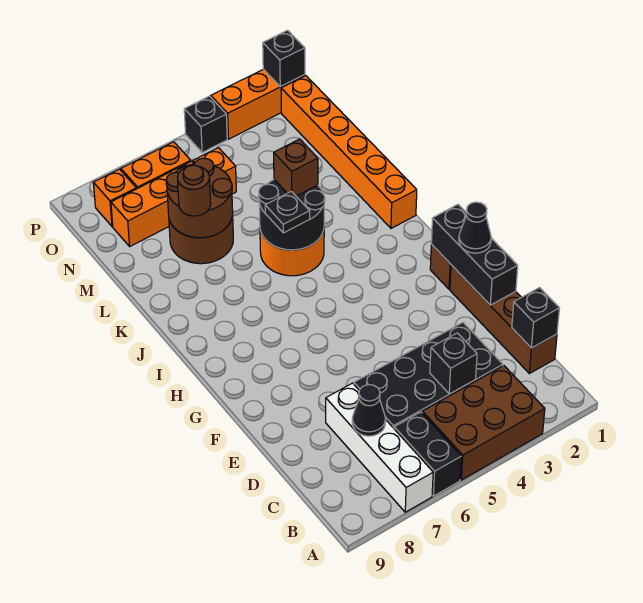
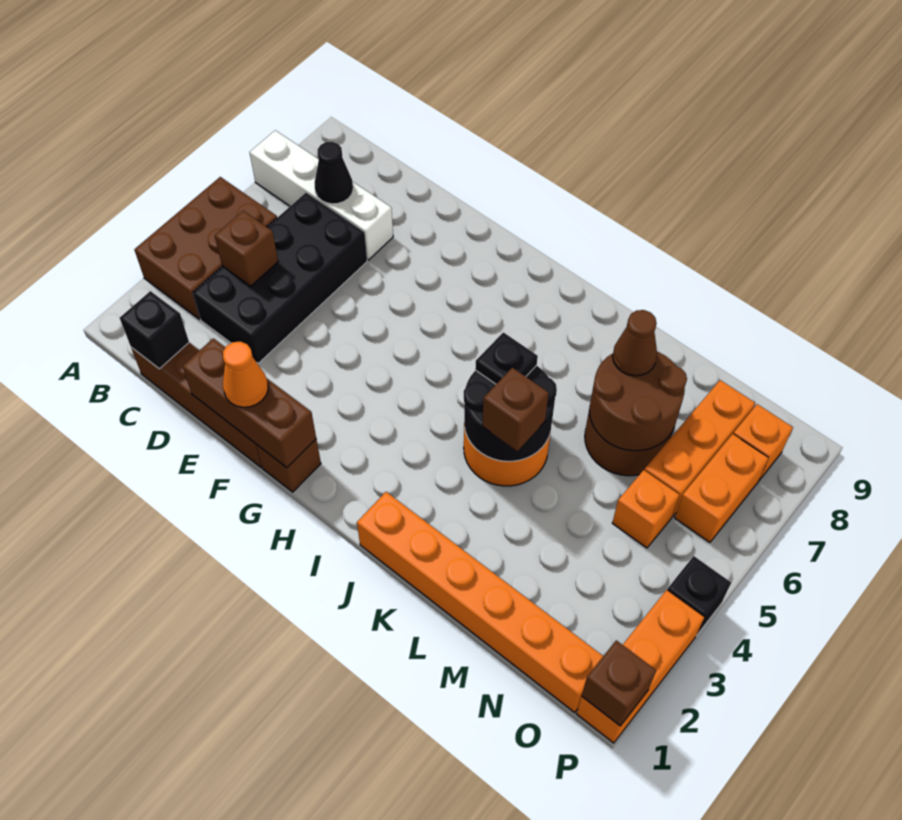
black brick A6:B6 level 1 -> none
black brick C4 level 2 -> brown brick C4 level 2
black brick E1:G1 level 2 -> brown brick E1:G1 level 2
black cone F1 level 3 -> orange cone F1 level 3
brown round brick L7 level 3 -> brown cone L7 level 3
black brick P1 level 2 -> brown brick P1 level 2

